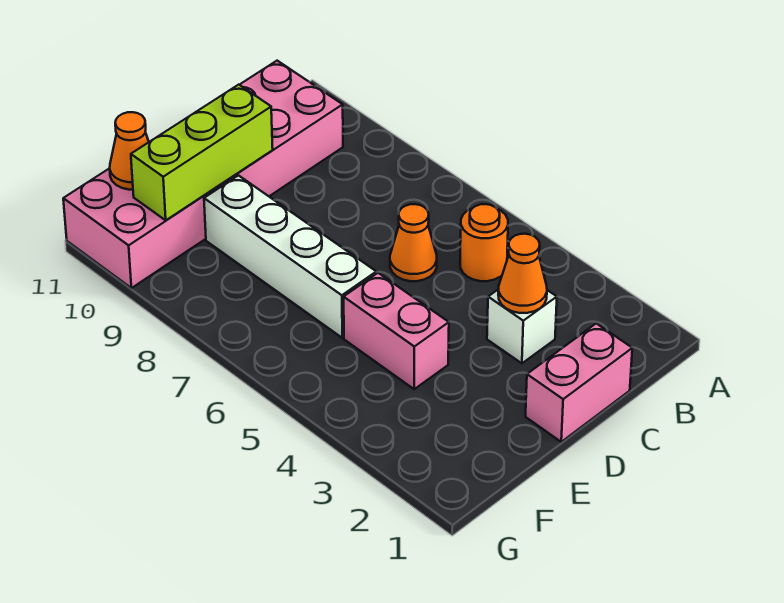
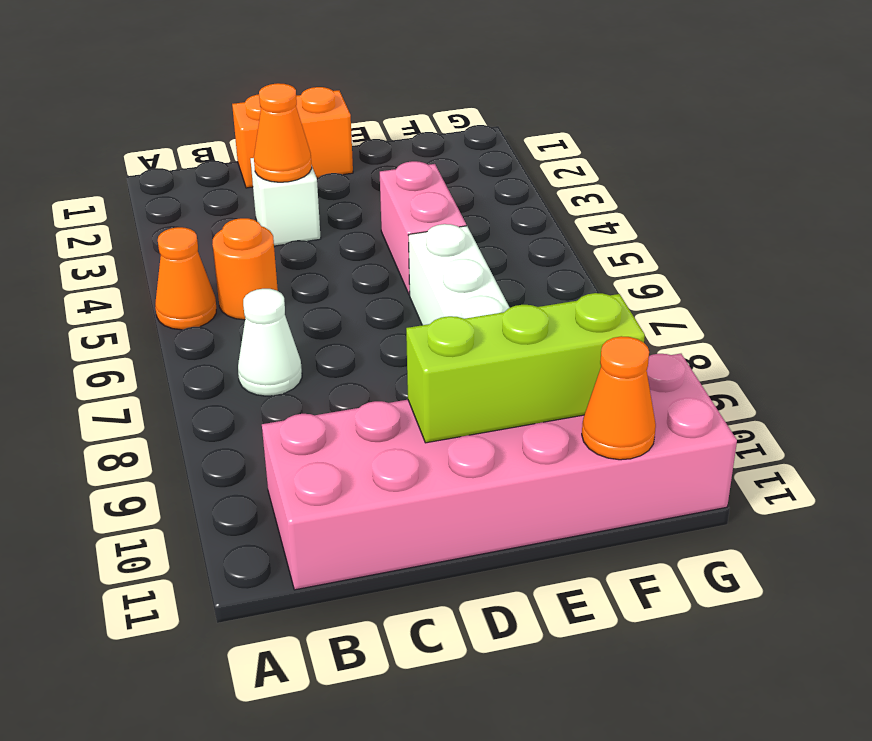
none -> white cone B7 level 1
pink brick C1:D1 level 1 -> orange brick C1:D1 level 1
orange cone C6 level 1 -> orange cone A5 level 1

